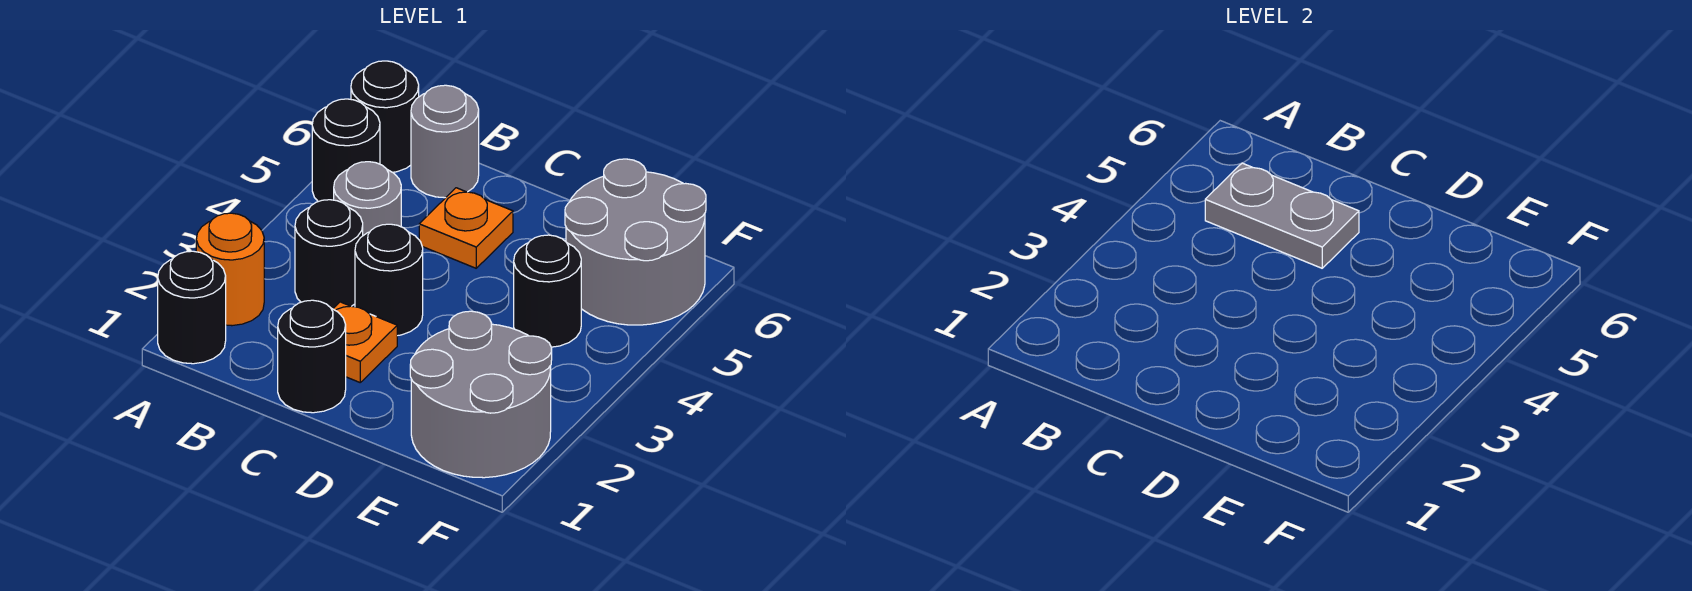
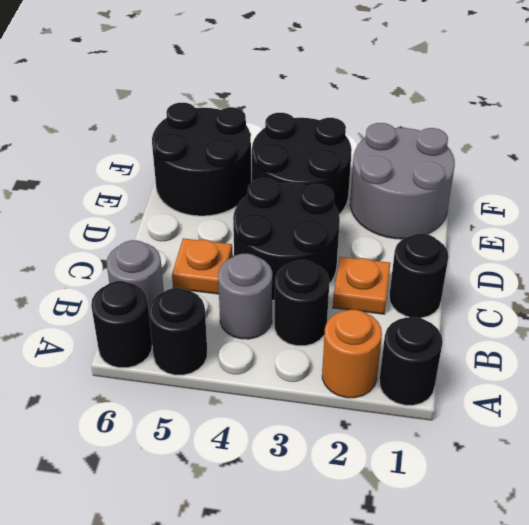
grey plate B5:C5 level 2 -> none
black round brick C3 level 1 -> black round brick C3:D4 level 1
black round brick E4 level 1 -> black round brick E3:F4 level 1
grey round brick E5:F6 level 1 -> black round brick E5:F6 level 1

